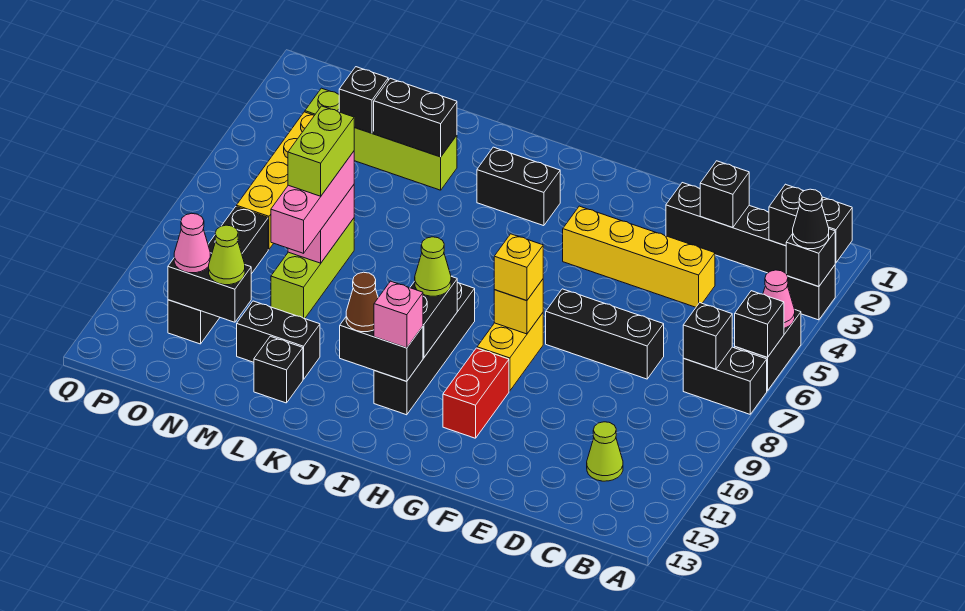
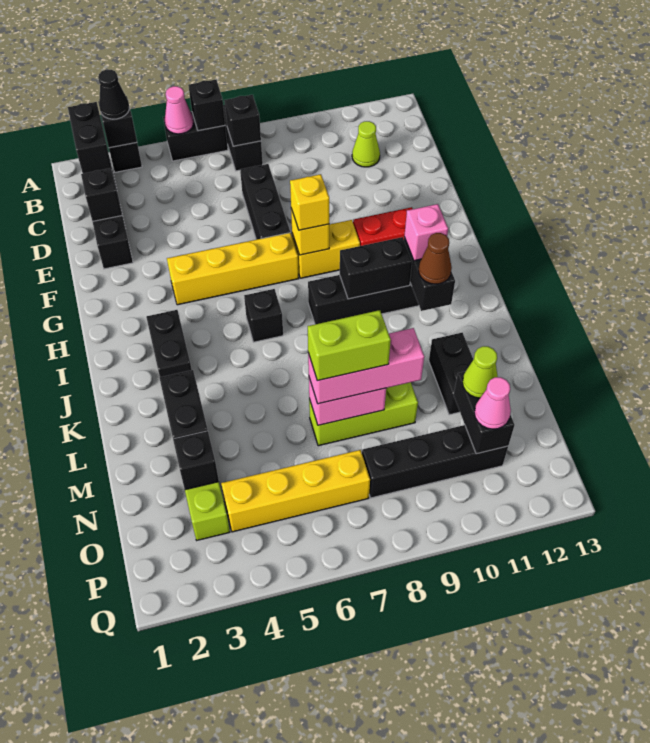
yellow brick D4:G4 level 1 -> yellow brick G4:G7 level 1
lime cone I9 level 3 -> none
black brick L12 level 1 -> black brick I6 level 1

